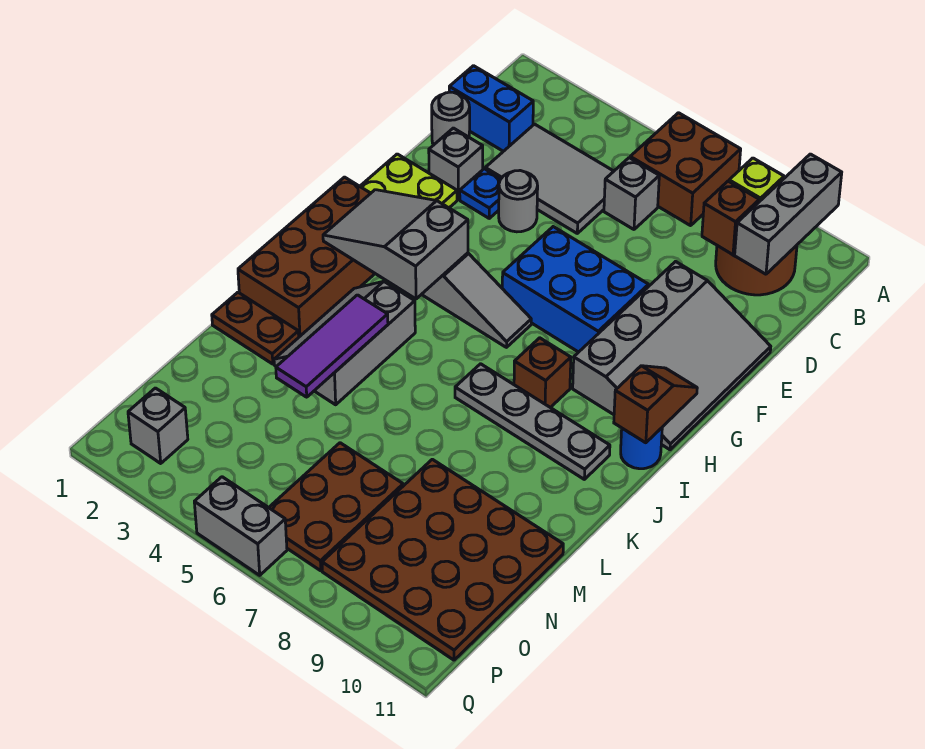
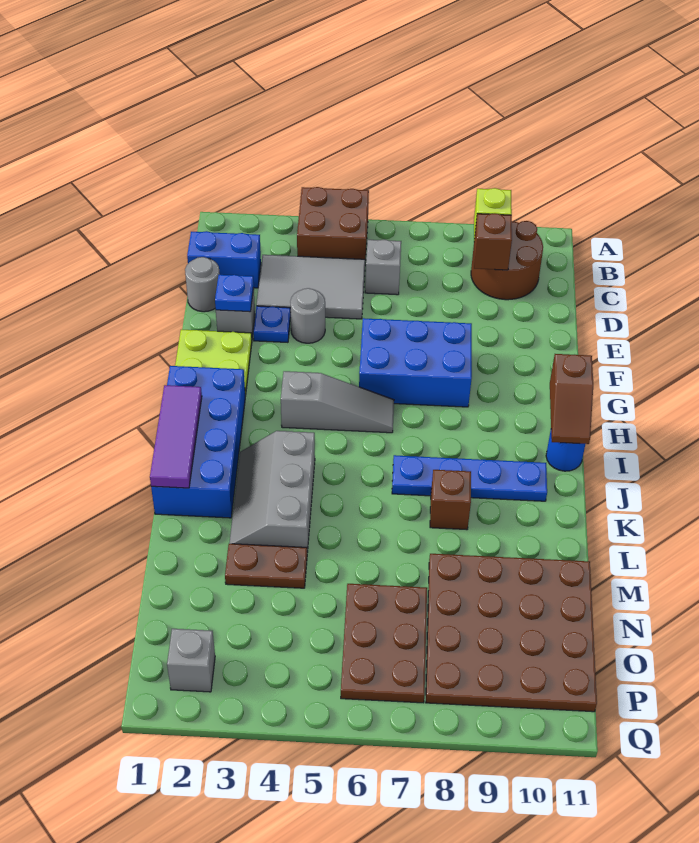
brown brick A6:B7 level 1 -> brown brick A4:B5 level 1
grey brick A10:C10 level 2 -> none
none -> blue plate E2 level 2
grey slope E9:H11 level 1 top 9 -> none
brown brick H1:K2 level 1 -> blue brick H1:K2 level 1
grey slope H2:I4 level 2 top 4 -> none
brown slope H11:I11 level 2 top I -> brown slope H11:I11 level 2 top H
brown brick I8 level 1 -> brown brick K8 level 1
grey plate J7:J10 level 1 -> blue plate J7:J10 level 1
purple tile K4:M4 level 2 -> purple tile I1:K1 level 2
brown plate L1:L2 level 1 -> brown plate M3:M4 level 1
grey brick Q5:Q6 level 1 -> none

